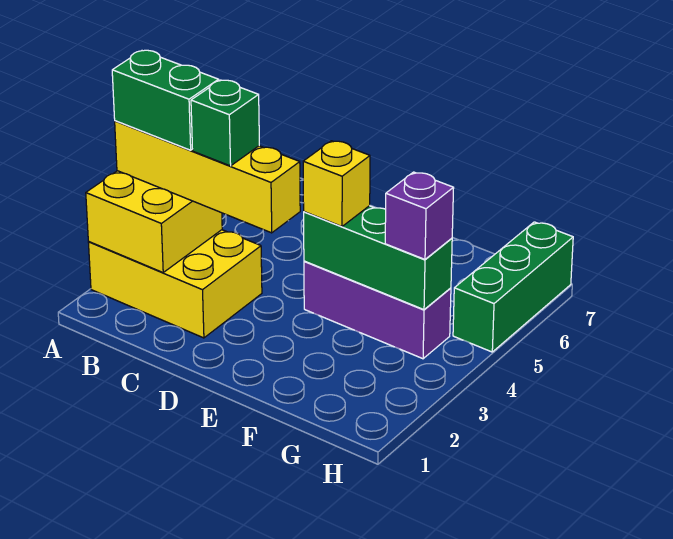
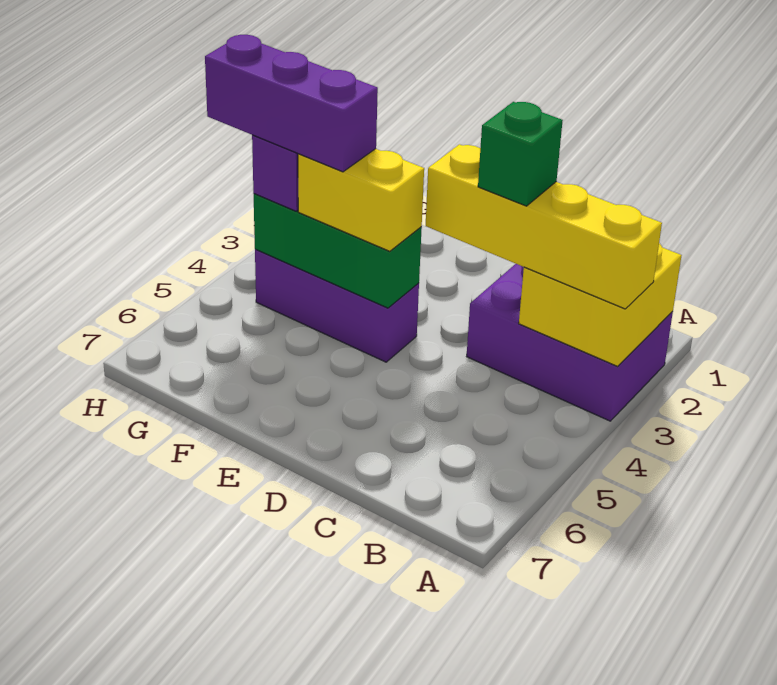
yellow brick A2:C3 level 1 -> purple brick A2:C3 level 1
green brick A3:B3 level 4 -> none
yellow brick E4 level 3 -> yellow brick E4:F4 level 3
none -> purple brick F4:H4 level 4
green brick H5:H7 level 1 -> none

